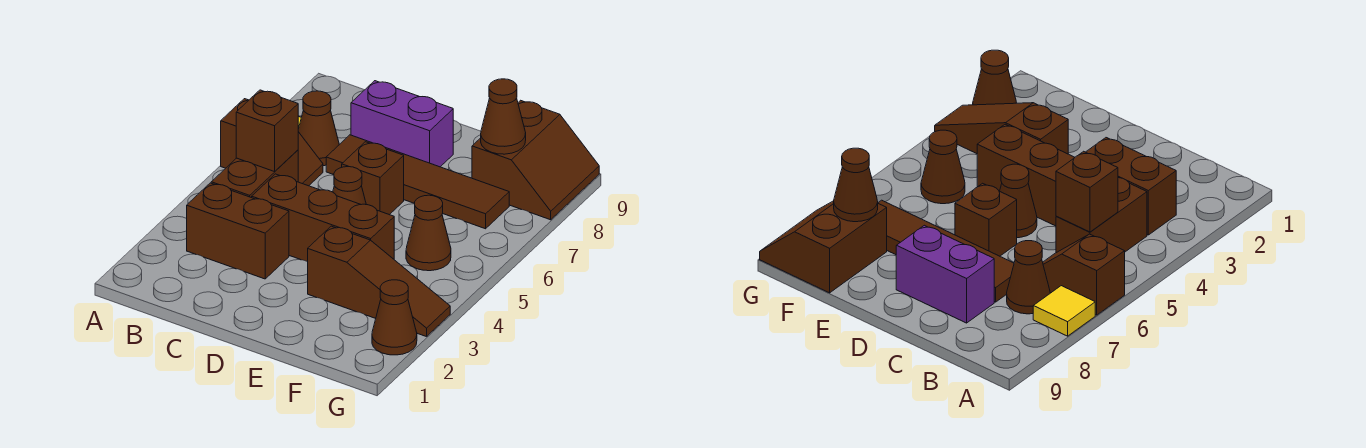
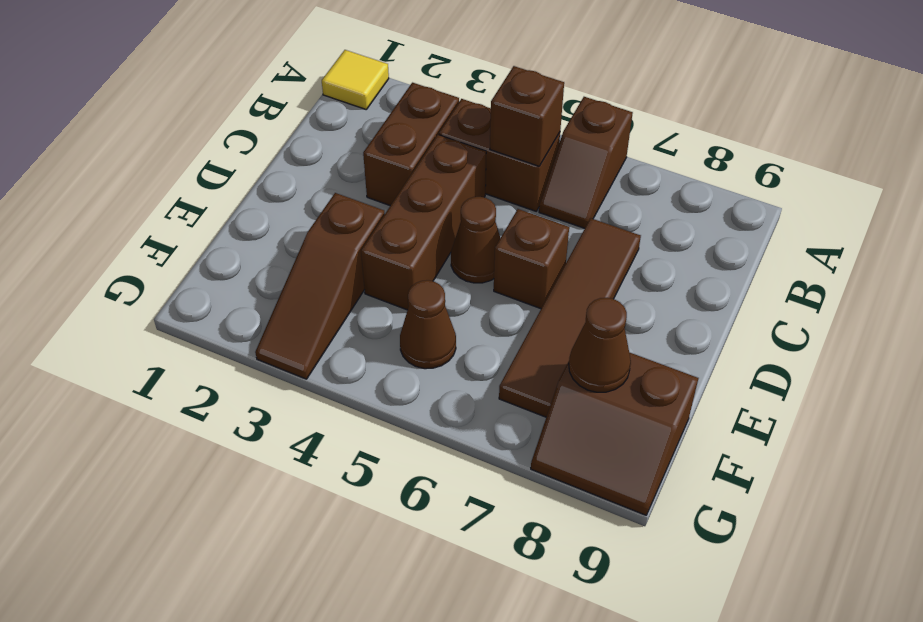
yellow tile A7 level 1 -> yellow tile A1 level 1
brown cone B7 level 1 -> none
purple brick C8:D8 level 1 -> none
brown cone G2 level 1 -> none

